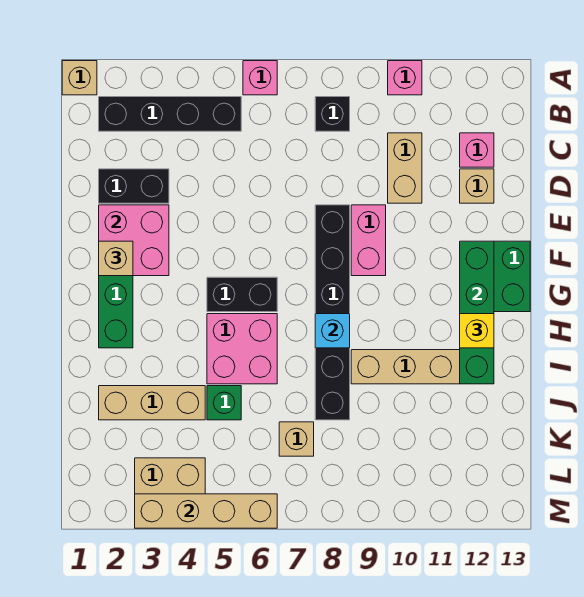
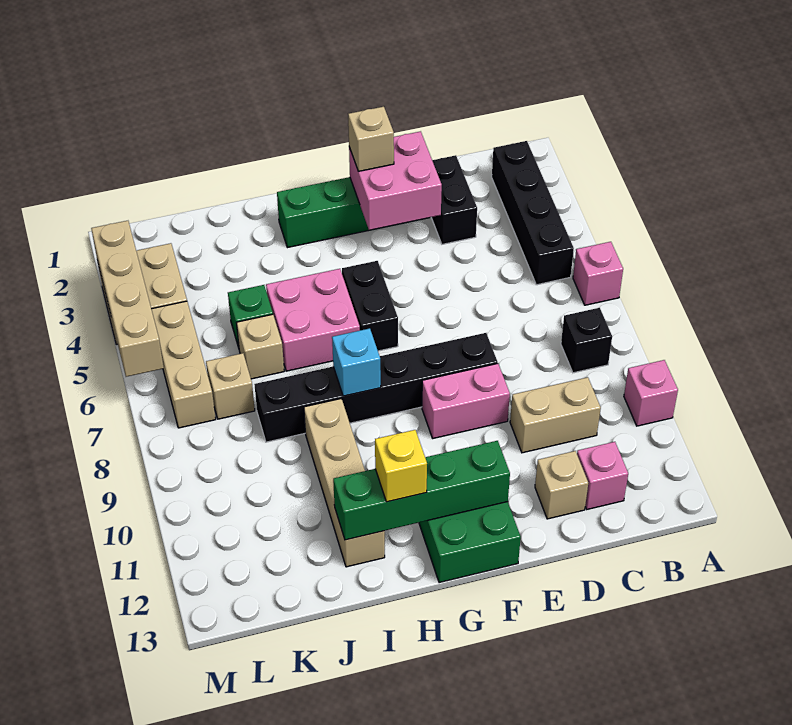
tan brick A1 level 1 -> tan brick J6 level 1
tan brick J2:J4 level 1 -> tan brick L5:L7 level 1

